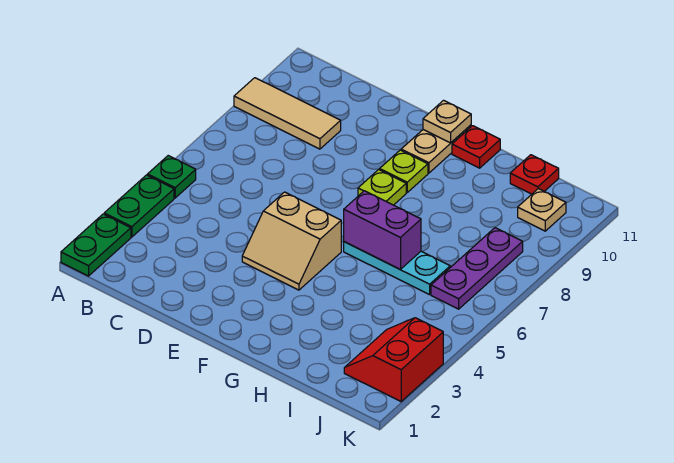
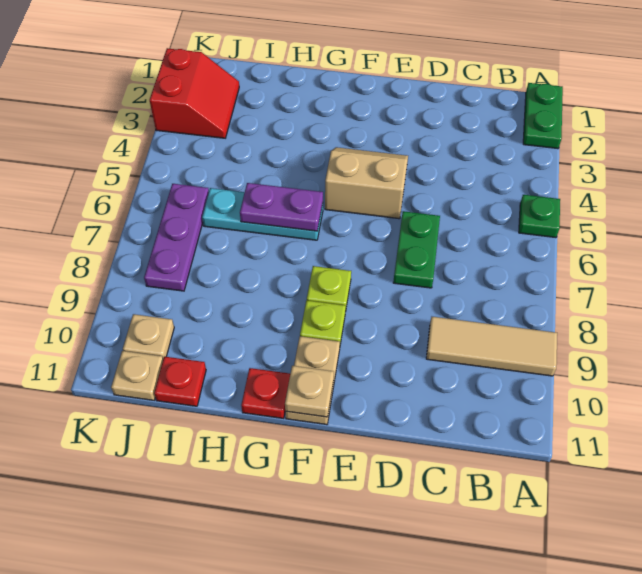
green plate A3:A4 level 1 -> green plate D6:D7 level 1
purple brick G6:H6 level 2 -> purple plate G6:H6 level 2
none -> tan plate J11 level 1

